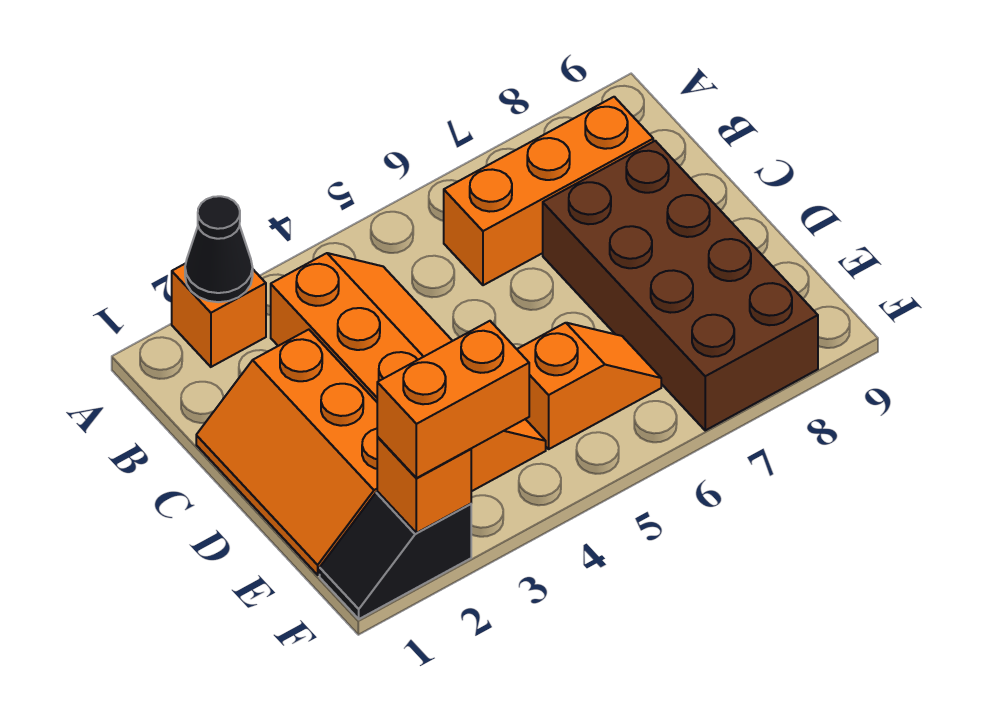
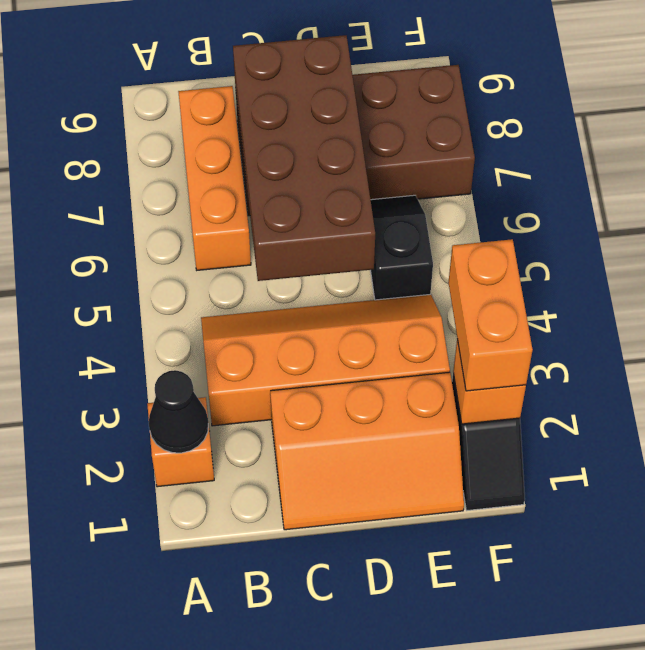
none -> brown brick C5:D8 level 2
orange slope E5:E6 level 1 top 5 -> black slope E5:E6 level 1 top 5

